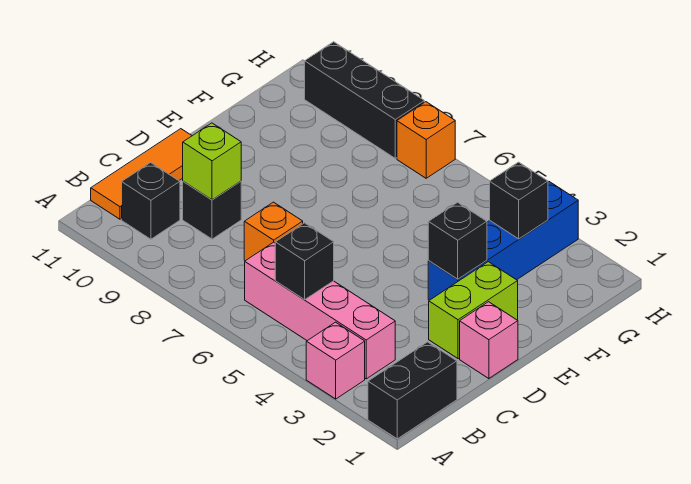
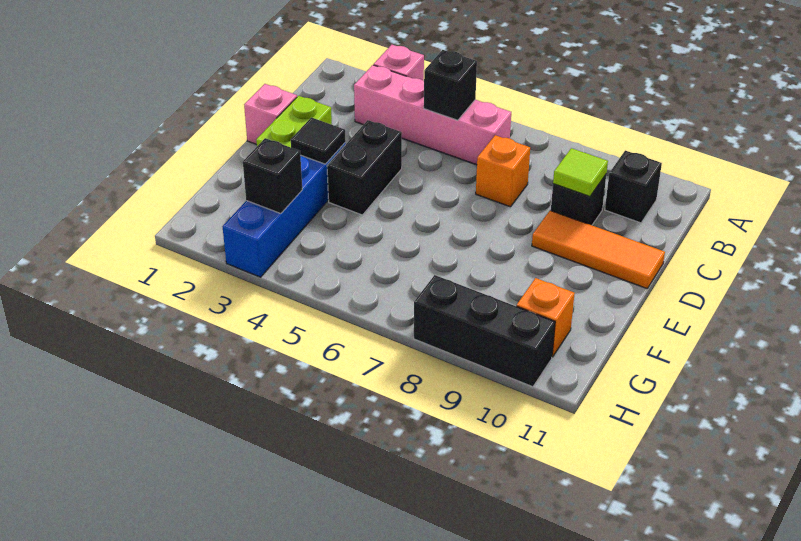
black brick A1:B1 level 1 -> black brick D4:E4 level 1
orange tile B11:D11 level 1 -> orange tile D9:D11 level 1
lime brick C9 level 2 -> lime tile C9 level 2
black brick E3 level 2 -> black tile E3 level 2
orange brick H7 level 1 -> orange brick G10 level 1

